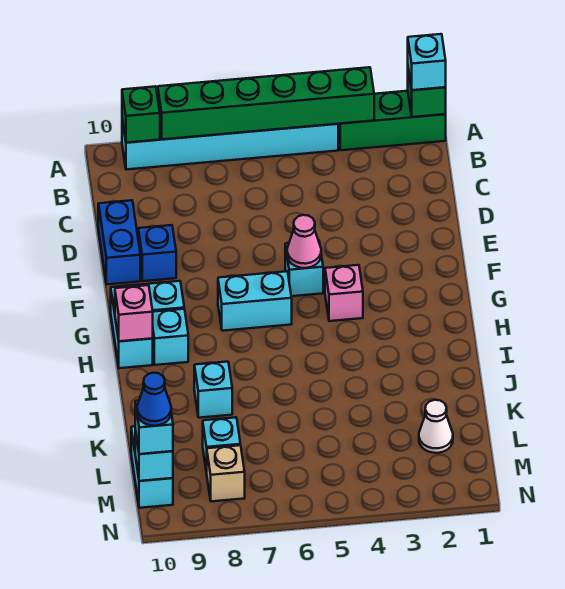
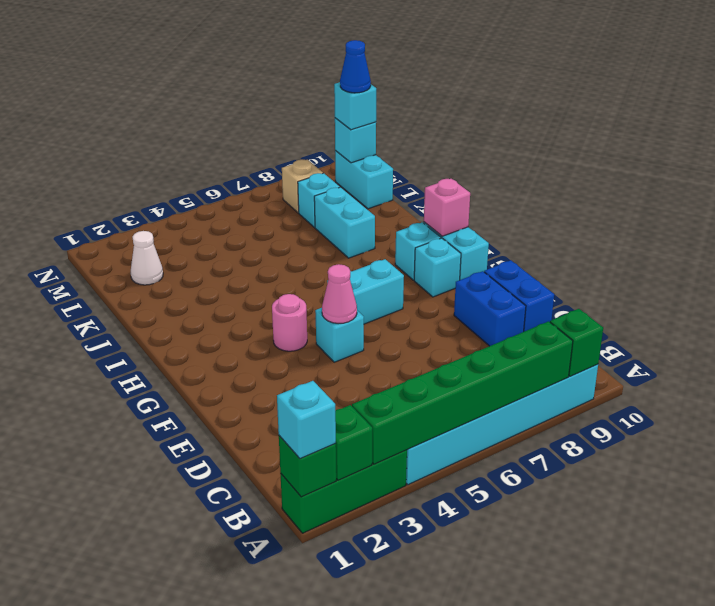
none -> green brick A2 level 2
blue brick E9 level 1 -> blue brick D9:E9 level 1
pink brick G4 level 1 -> pink round brick G4 level 1
cyan brick J8 level 1 -> cyan brick J8:K8 level 1

